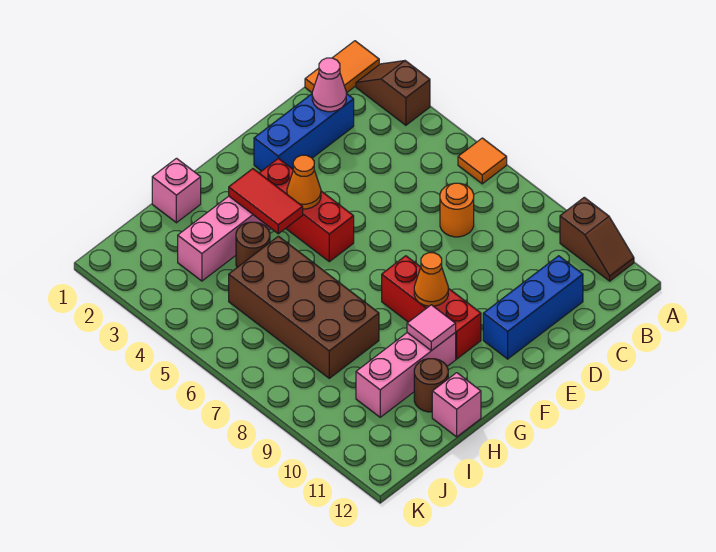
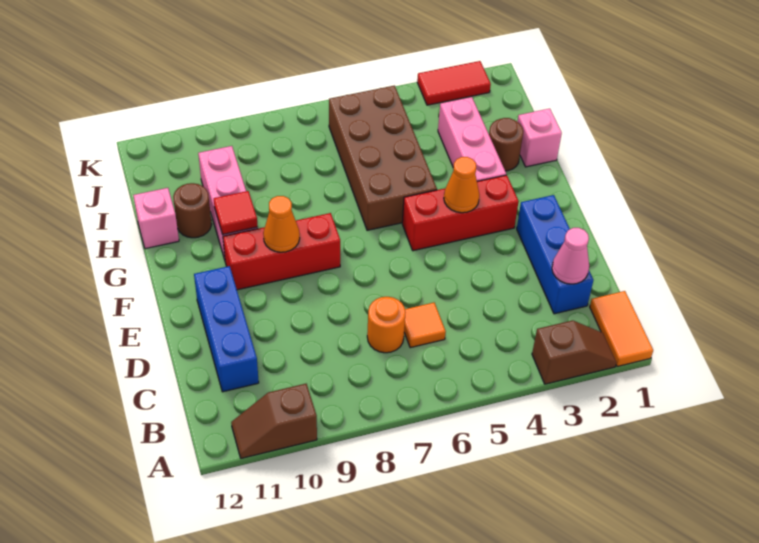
orange tile A6 level 1 -> orange tile C6 level 1
red tile G3:G4 level 2 -> red tile K2:K3 level 1
pink tile G10 level 2 -> red tile G10 level 2
brown round brick H4 level 1 -> brown round brick H2 level 1
brown brick H5:I8 level 1 -> brown brick G5:J6 level 1

